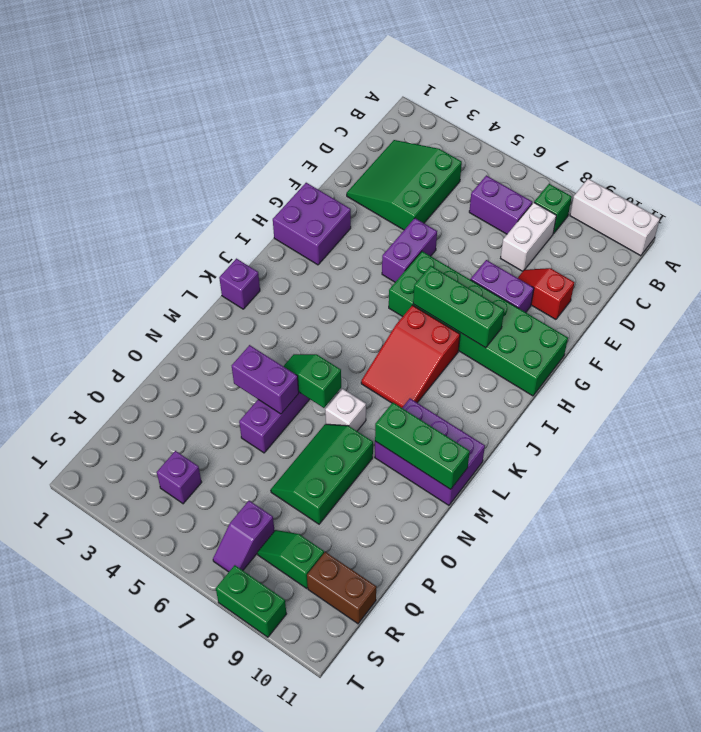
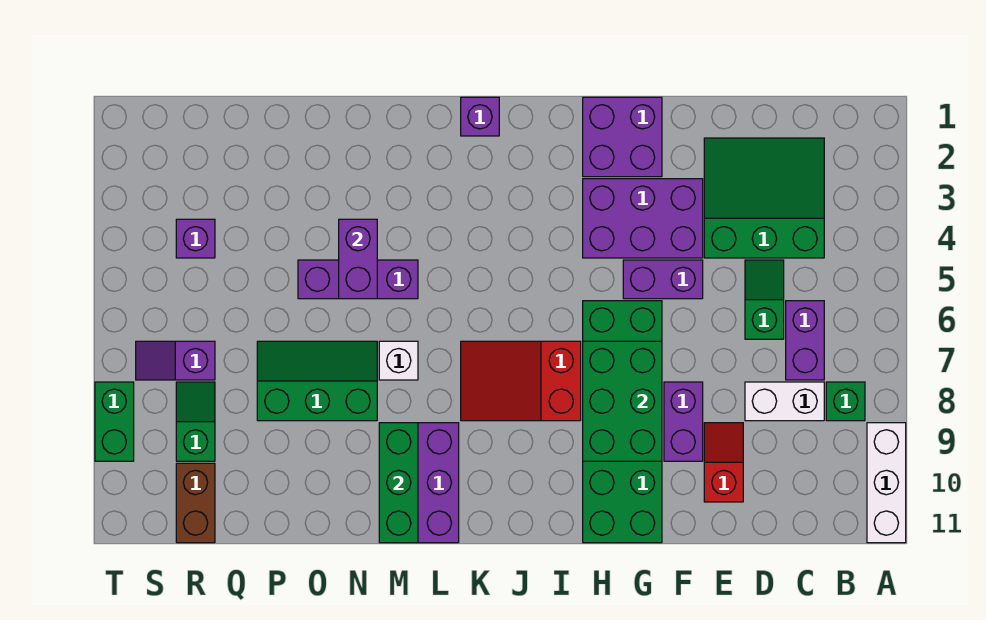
none -> purple brick F3:H4 level 1
green brick H7:H9 level 2 -> green brick G7:H9 level 2
green slope M5:M6 level 2 top 6 -> green slope D5:D6 level 1 top 6

